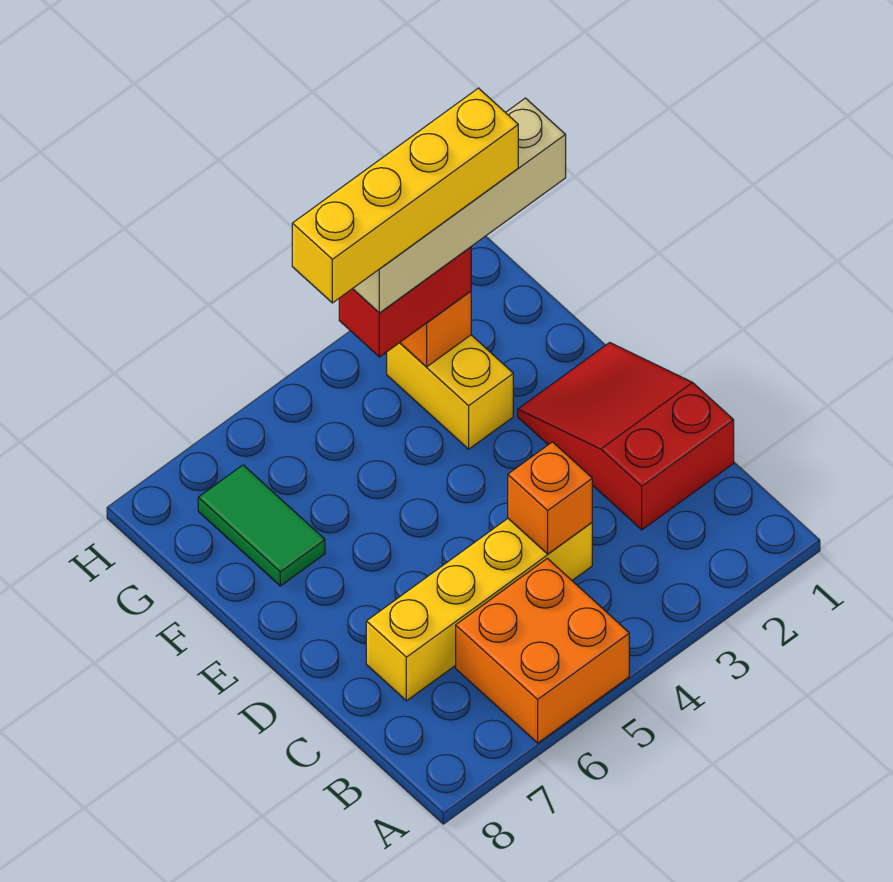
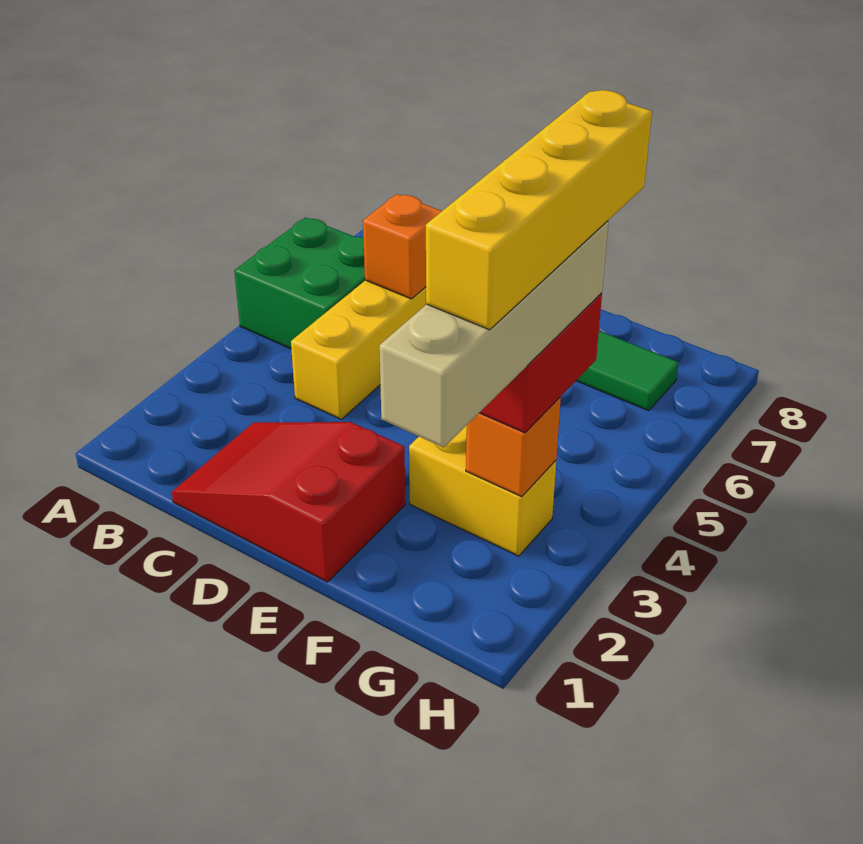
orange brick A5:B6 level 1 -> green brick A5:B6 level 1
red slope C1:E2 level 1 top C -> red slope C1:E2 level 1 top E
orange brick C4 level 2 -> orange brick C6 level 2

